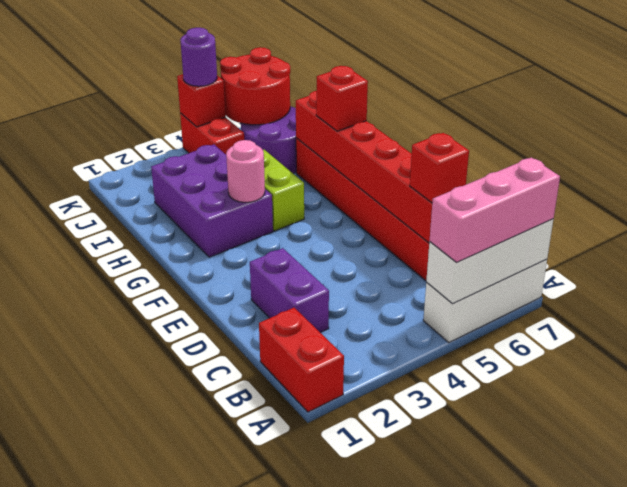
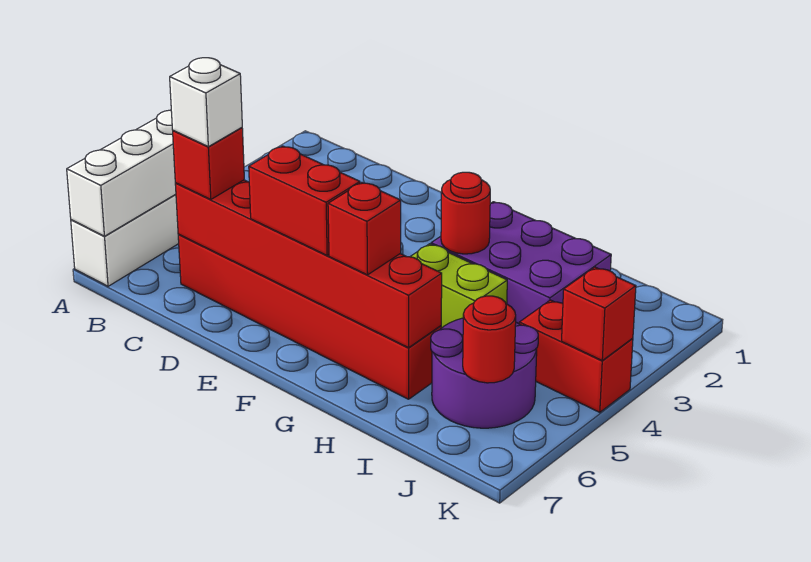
red brick A1:B1 level 1 -> red brick E6:F6 level 3
pink brick A5:A7 level 3 -> none
purple brick C2:D2 level 1 -> none
none -> white brick C6 level 4
pink round brick G3 level 2 -> red round brick G3 level 2
red round brick J5:K6 level 2 -> red round brick J6 level 2
purple round brick K4 level 3 -> none

